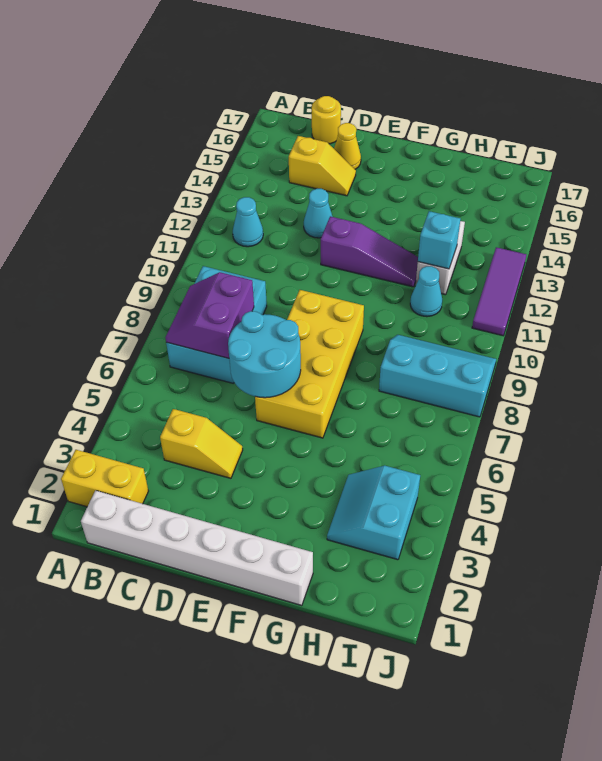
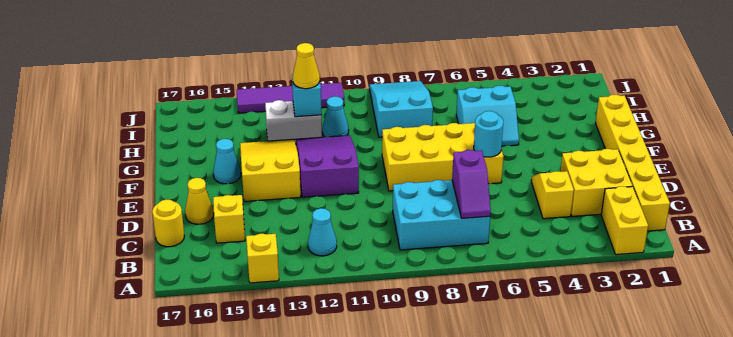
none -> yellow brick A14 level 1
white brick B1:G1 level 1 -> yellow brick B1:G1 level 1
purple slope B7:C8 level 2 top C -> purple slope B7:C7 level 2 top C
none -> yellow brick C2:D3 level 1
cyan round brick D6:E7 level 2 -> cyan round brick E6 level 2
cyan cone D13 level 1 -> cyan cone F15 level 1
purple slope E12:G12 level 1 top E -> purple slope E11:G12 level 1 top E
none -> yellow slope E13:G14 level 1 top E
cyan slope H3:I4 level 1 top I -> cyan slope G5:H6 level 1 top H
cyan slope H8:J9 level 1 top 8 -> cyan slope H8:J9 level 1 top H
none -> yellow cone H12 level 3
purple tile J11:J13 level 1 -> purple tile J11:J14 level 1

